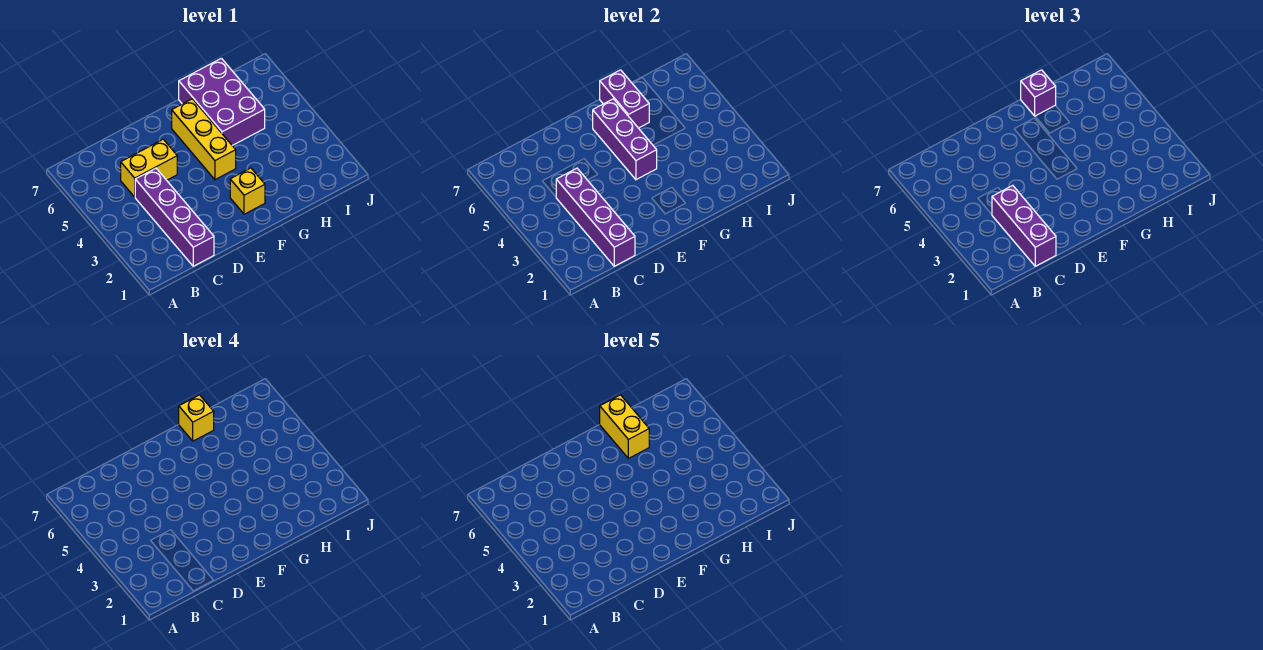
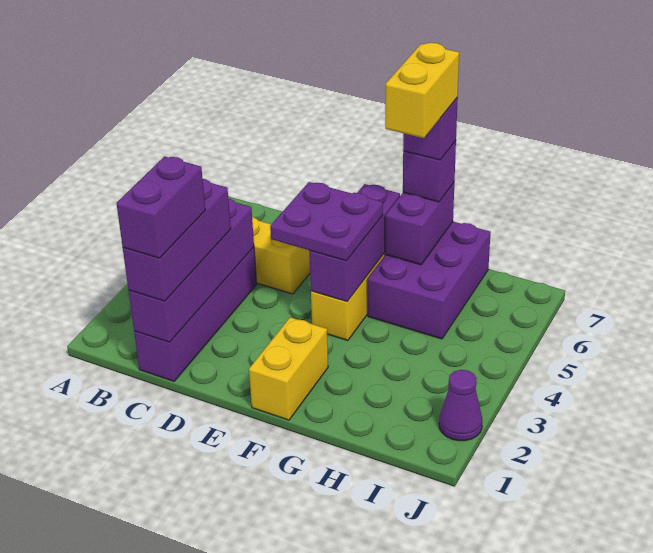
none -> purple brick C1:C2 level 4
none -> purple plate E4:F5 level 3
yellow brick F2 level 1 -> yellow brick F1:F2 level 1
yellow brick G7 level 4 -> purple brick G7 level 4
none -> purple cone J2 level 1

